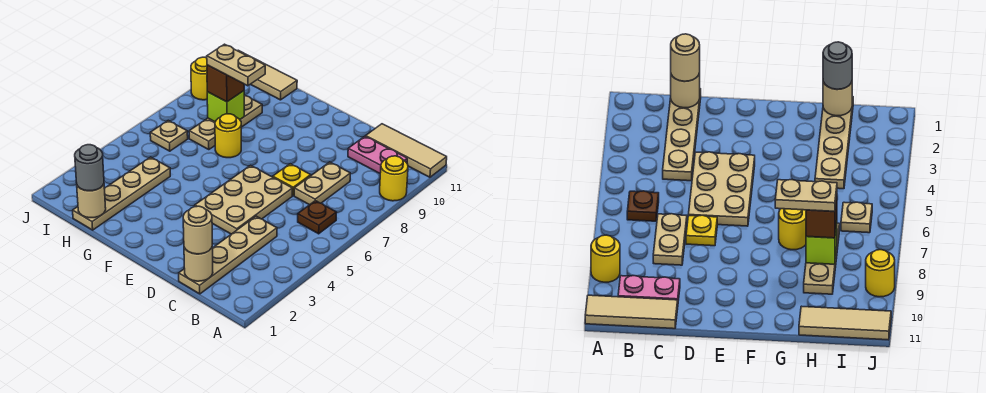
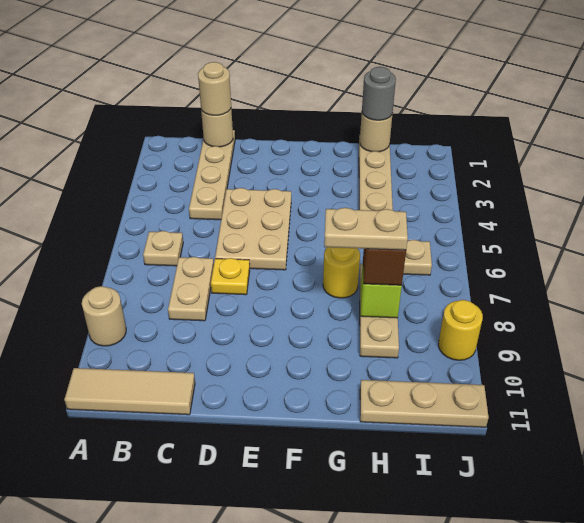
yellow round brick A9 level 1 -> tan round brick A9 level 1
brown plate B6 level 1 -> tan plate B6 level 1
pink plate B10:C10 level 1 -> none
tan tile H11:J11 level 1 -> tan plate H11:J11 level 1

